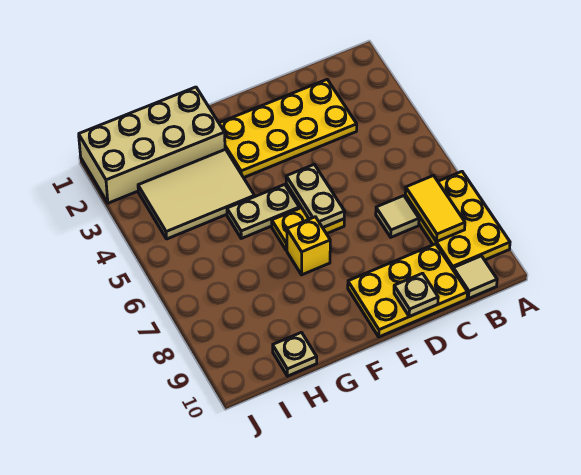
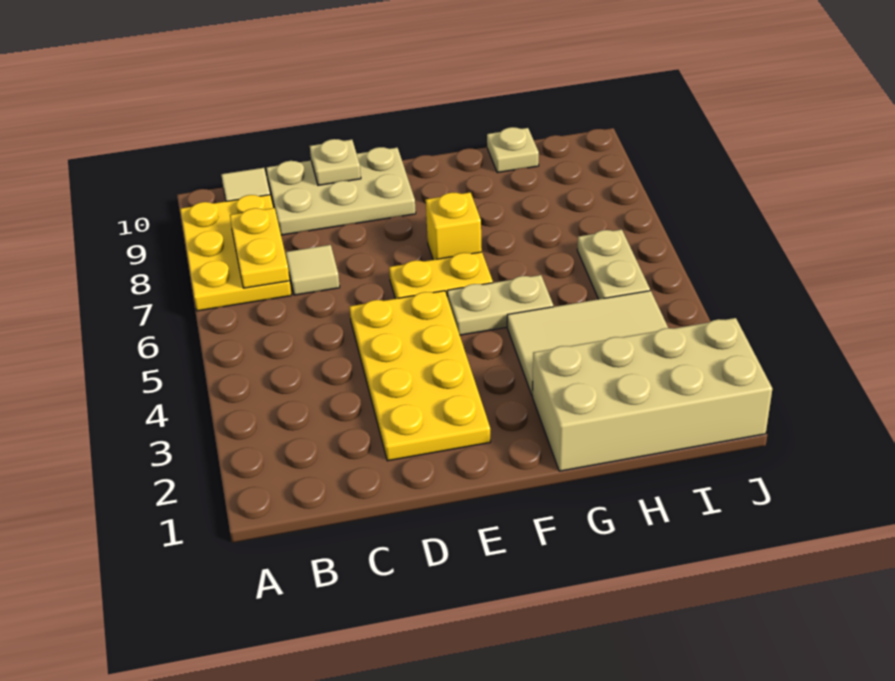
yellow tile B7:B8 level 2 -> yellow plate B7:B8 level 2
yellow plate C2:F3 level 1 -> yellow plate D2:E5 level 1
yellow plate C9:E10 level 1 -> tan plate C9:E10 level 1
tan plate E5:E6 level 2 -> tan plate I5:I6 level 1

